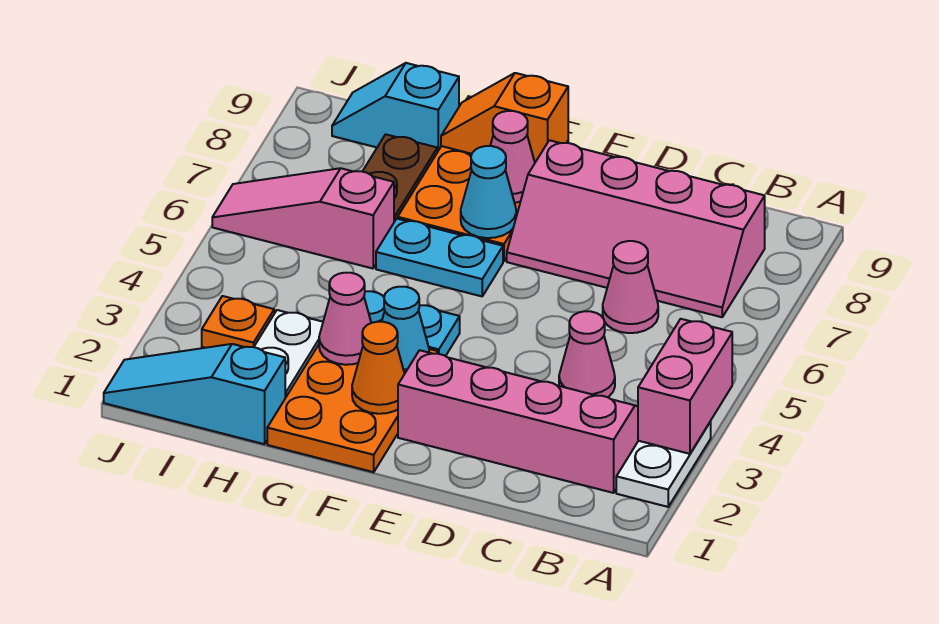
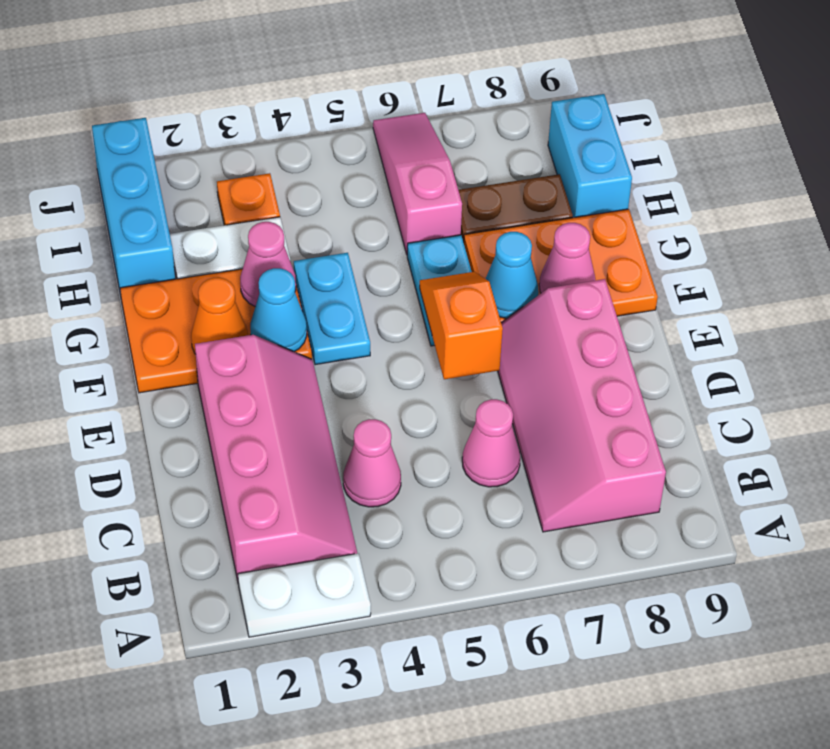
pink brick A3:A4 level 2 -> none
orange slope F9:G9 level 2 top F -> orange slope E6:F6 level 2 top E
cyan slope H1:J1 level 1 top H -> cyan brick H1:J1 level 1
cyan slope H9:I9 level 1 top H -> cyan brick H9:I9 level 1

